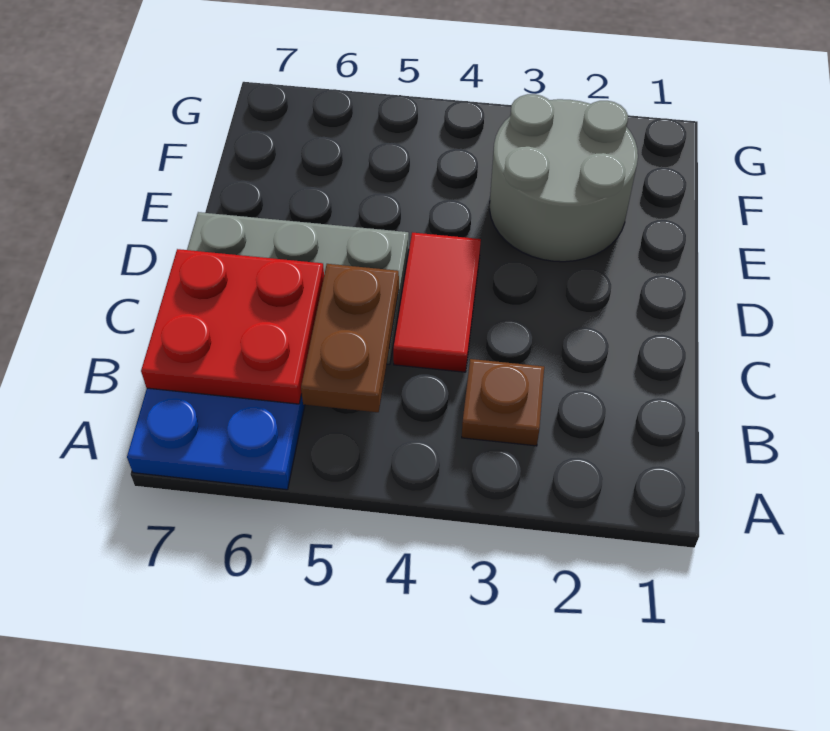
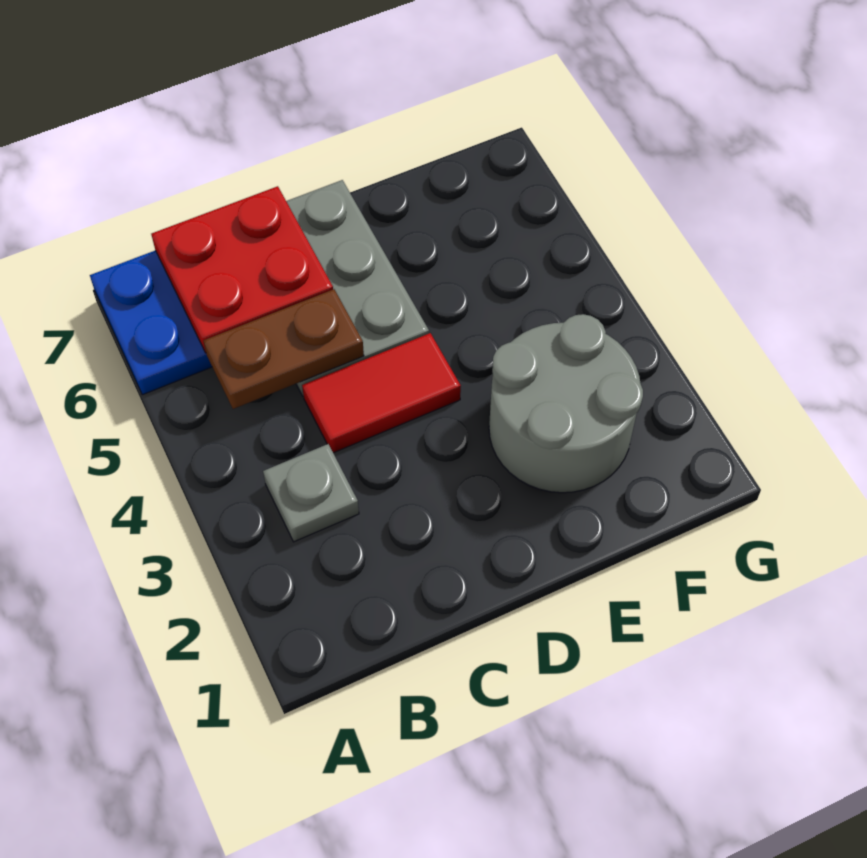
brown plate B3 level 1 -> grey plate B3 level 1

